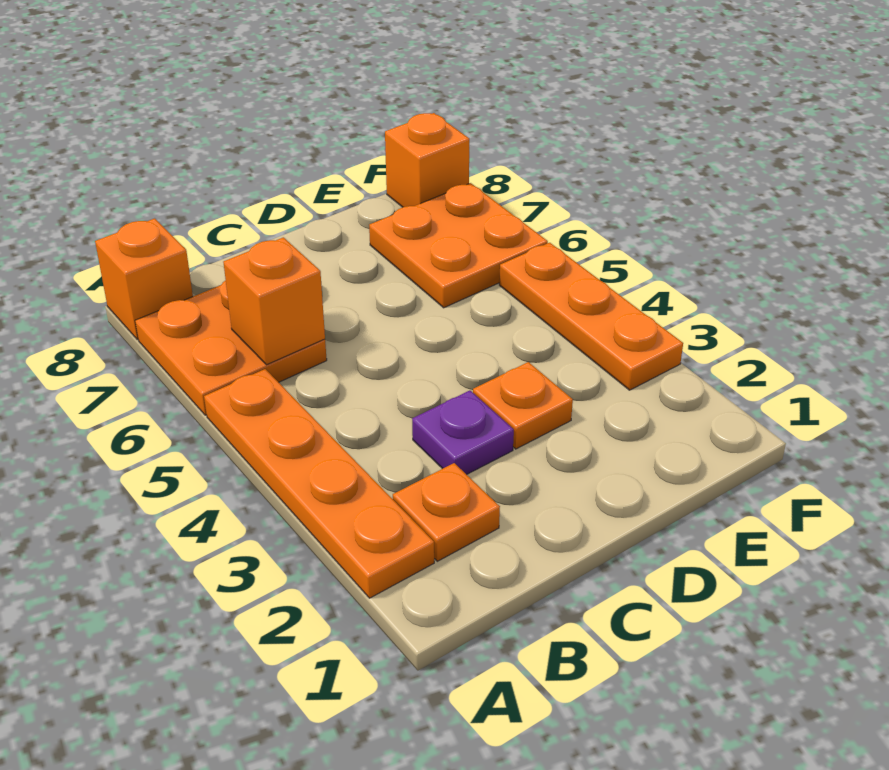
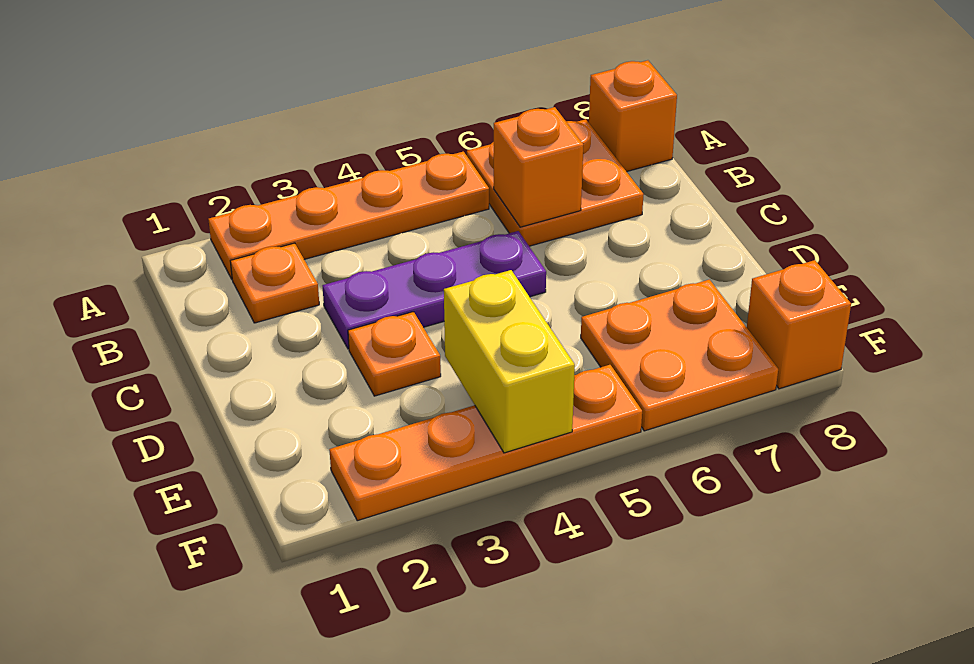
purple plate C3 level 1 -> purple plate C3:C5 level 1
none -> yellow brick E4:F4 level 2
orange plate F3:F5 level 1 -> orange plate F2:F5 level 1

